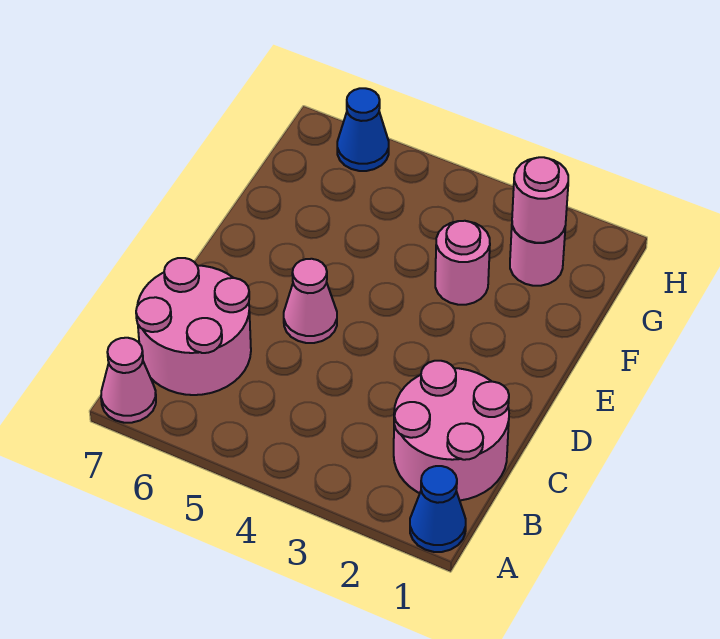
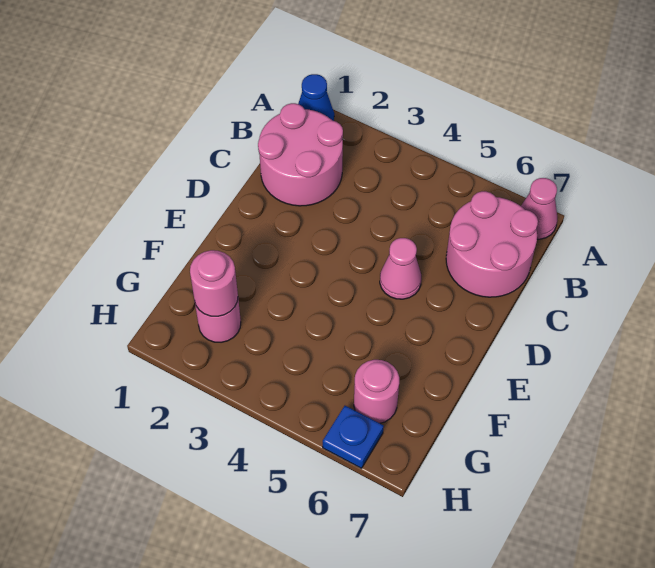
pink round brick F3 level 1 -> pink round brick G6 level 1
blue cone H6 level 1 -> blue plate H6 level 1

